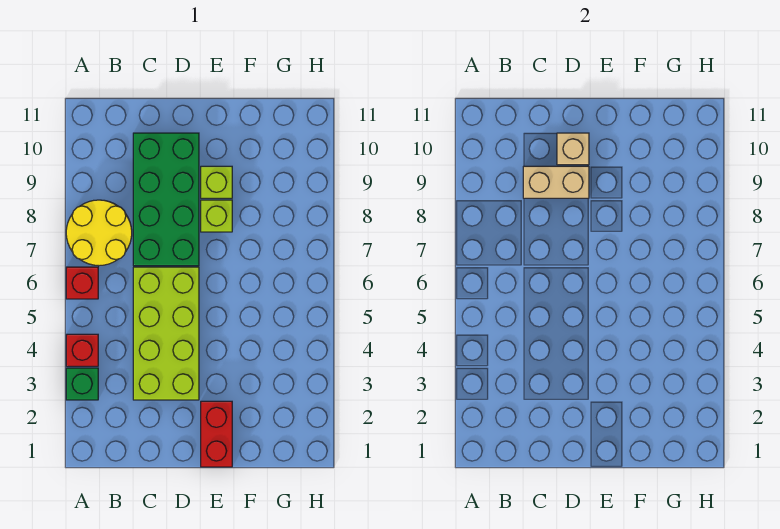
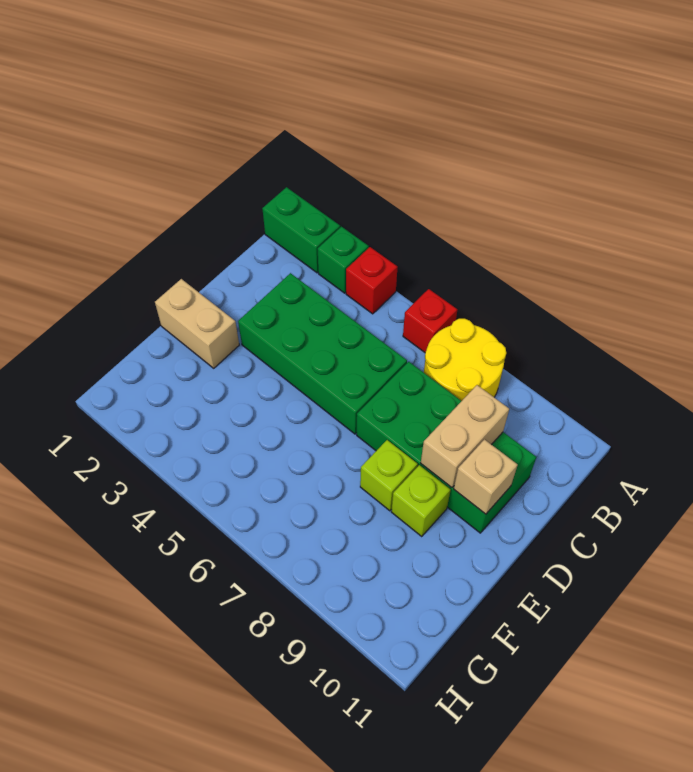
none -> green brick A1:A2 level 1
lime brick C3:D6 level 1 -> green brick C3:D6 level 1
red brick E1:E2 level 1 -> tan brick E1:E2 level 1

